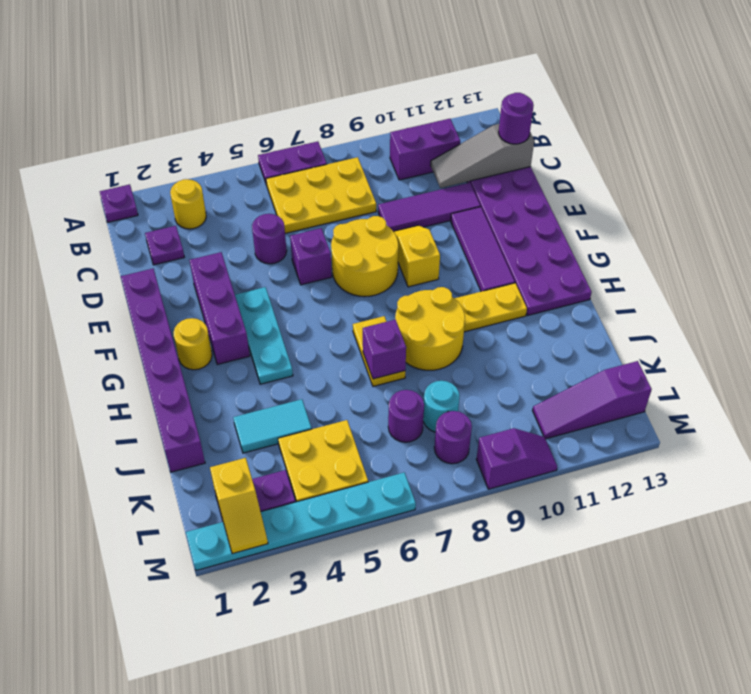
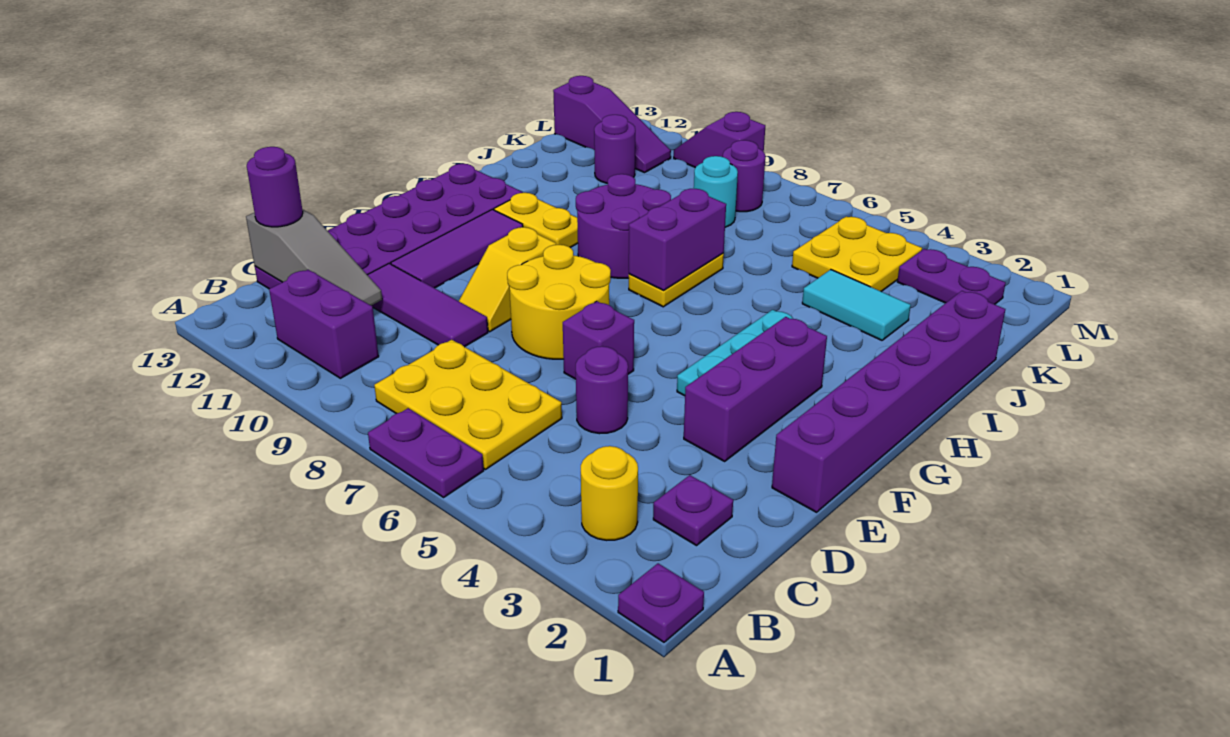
yellow round brick G2 level 1 -> none
yellow round brick H8:I9 level 1 -> purple round brick H8:I9 level 1
purple brick I7 level 2 -> purple brick H7:I7 level 2
purple round brick K7 level 1 -> purple round brick K11 level 1
yellow slope L2:M2 level 2 top L -> none
cyan plate M1:M6 level 1 -> none

